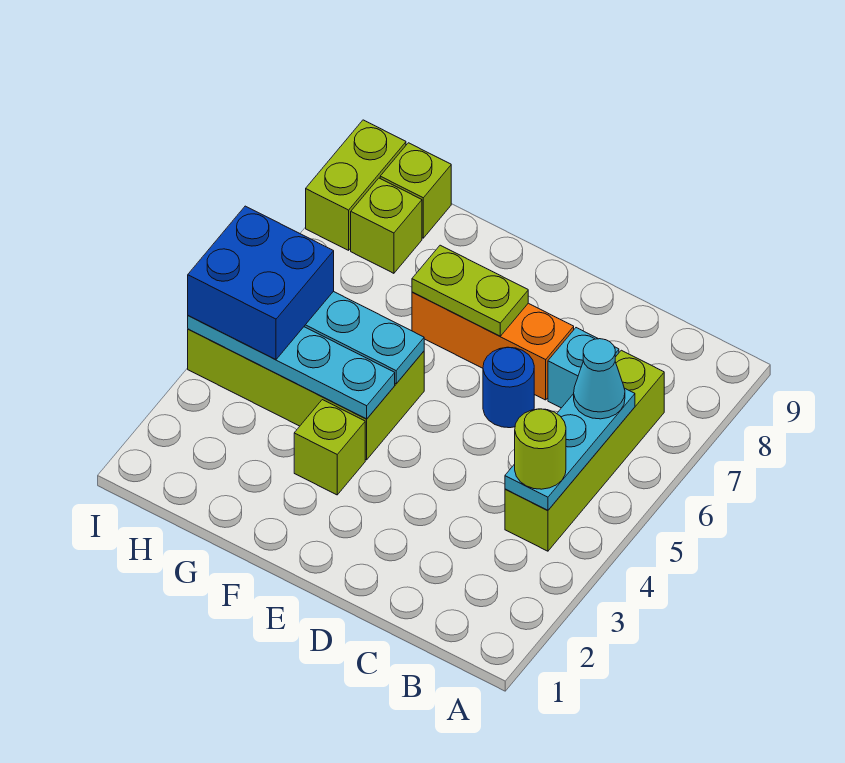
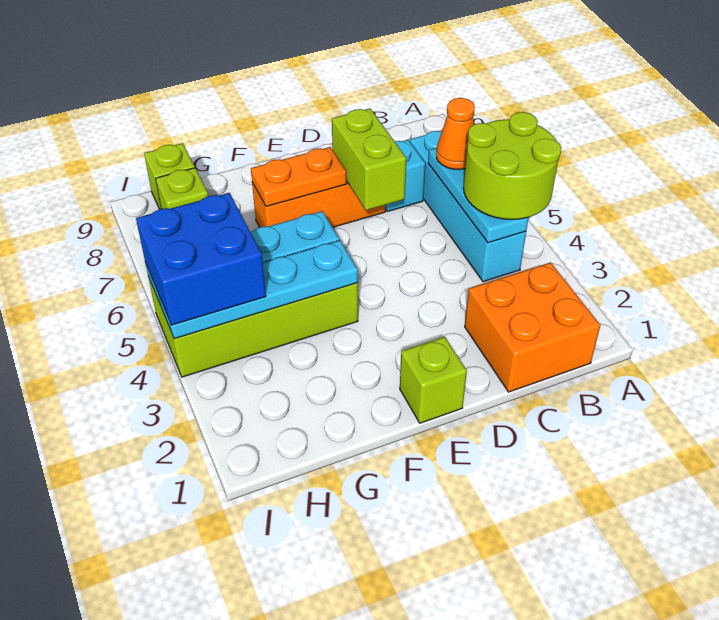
none -> orange brick B1:C2 level 1
lime brick B4:B7 level 1 -> cyan brick B4:B7 level 1
lime round brick B4 level 3 -> lime round brick A4:B5 level 3
cyan cone B6 level 3 -> orange cone B6 level 3
blue round brick D6 level 1 -> none
lime plate E7:F7 level 2 -> orange plate E7:F7 level 2
lime brick F3 level 1 -> lime brick E1 level 1
lime brick I8:I9 level 1 -> lime brick D6:D7 level 2

